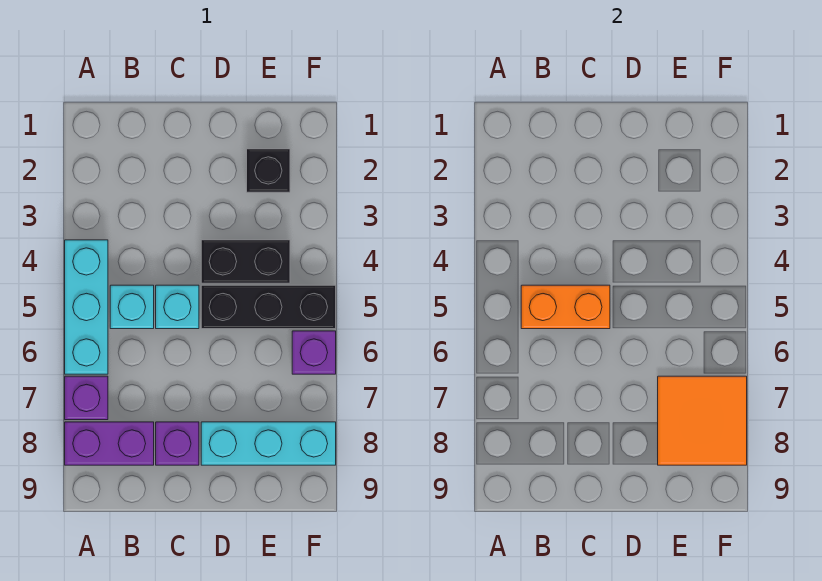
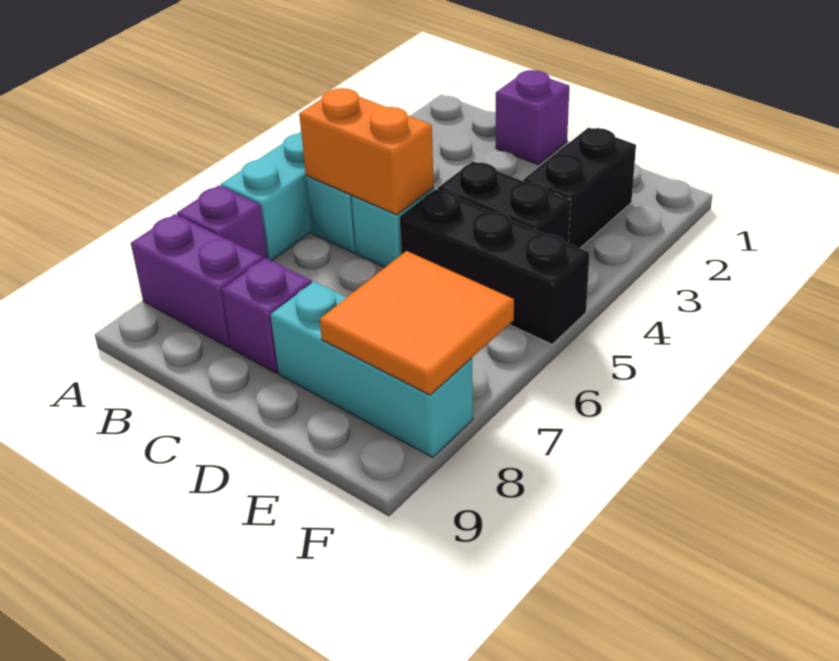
black brick E2 level 1 -> black brick E2:E3 level 1
purple brick F6 level 1 -> purple brick C1 level 1

